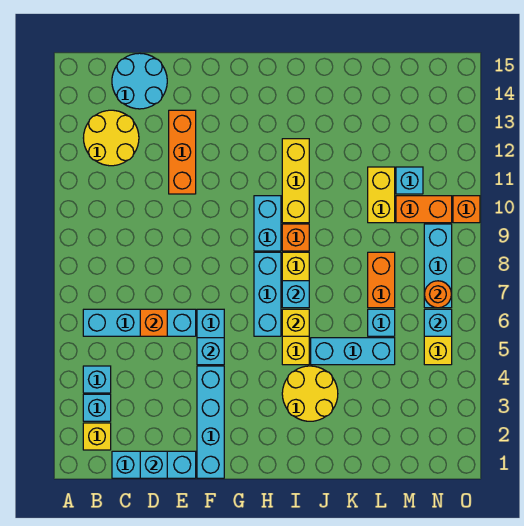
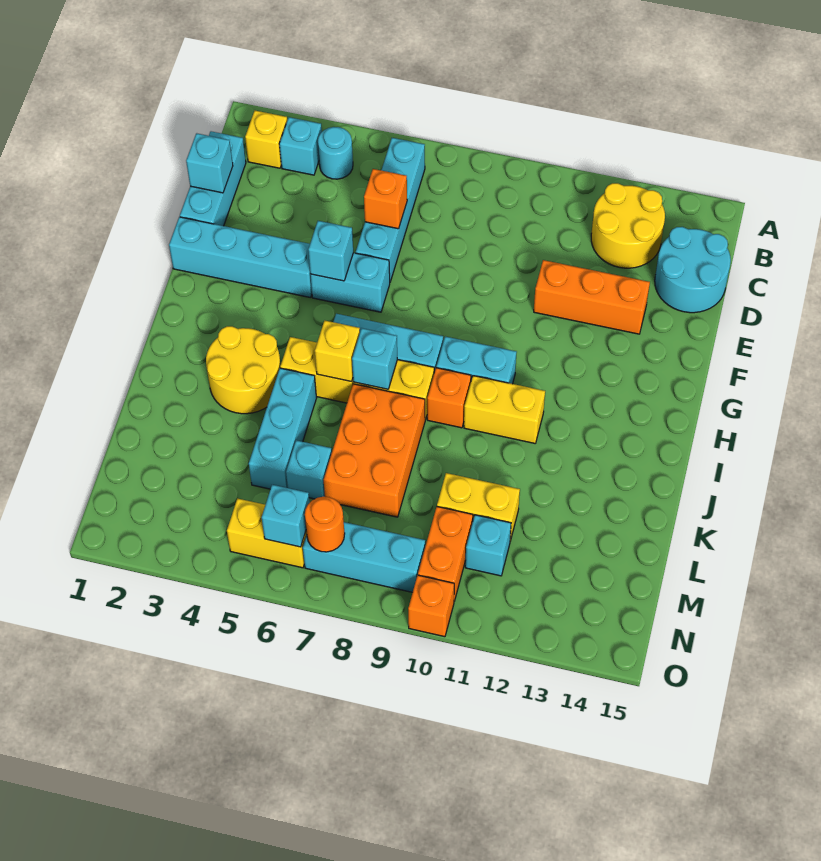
cyan brick B4 level 1 -> cyan round brick B4 level 1
yellow brick I10:I12 level 1 -> yellow brick I10:I11 level 1
orange brick L7:L8 level 1 -> orange brick J7:L8 level 1

